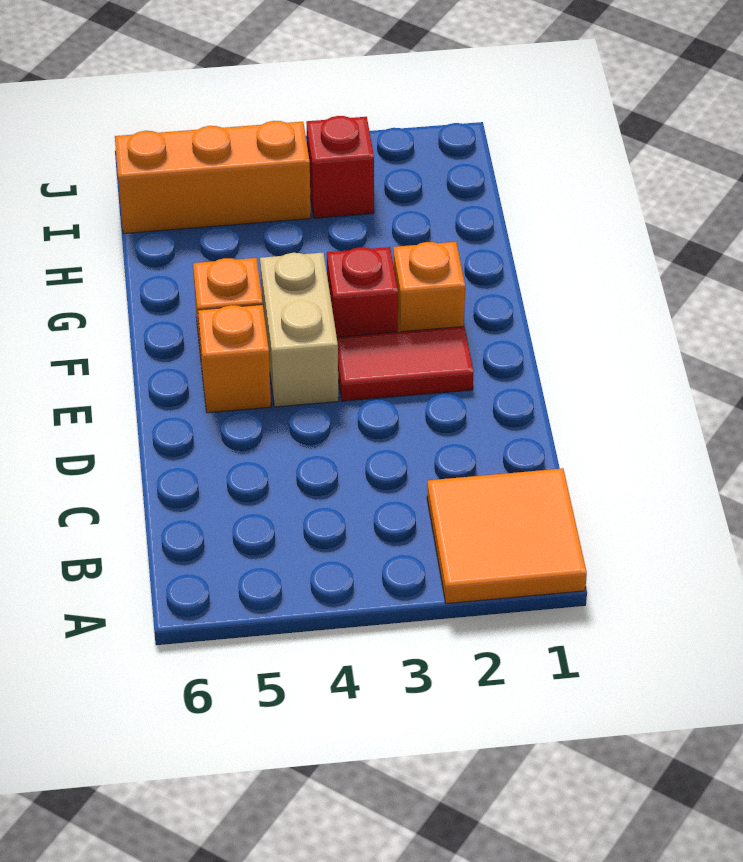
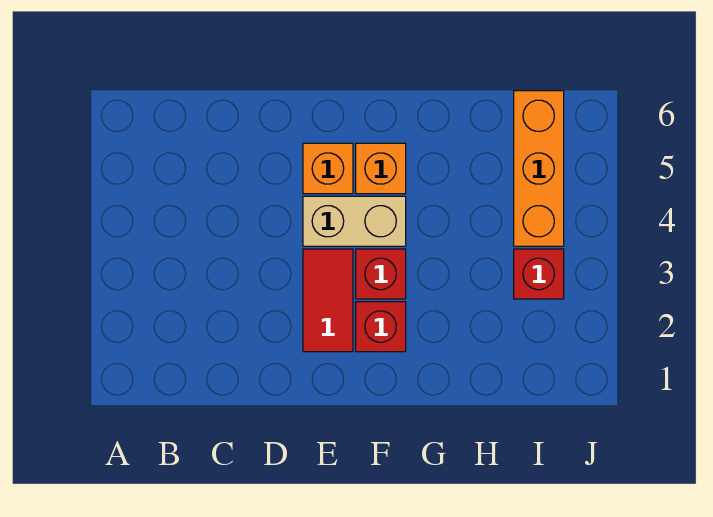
orange tile A1:B2 level 1 -> none
orange brick F2 level 1 -> red brick F2 level 1

